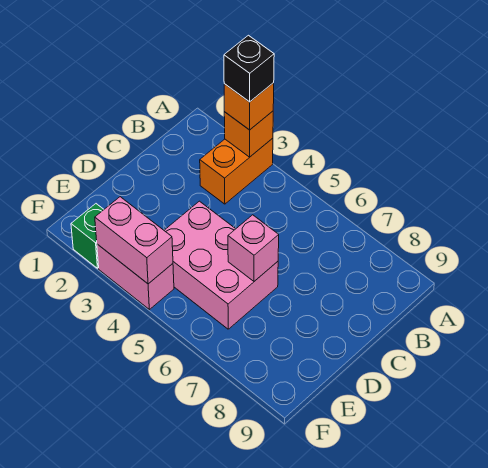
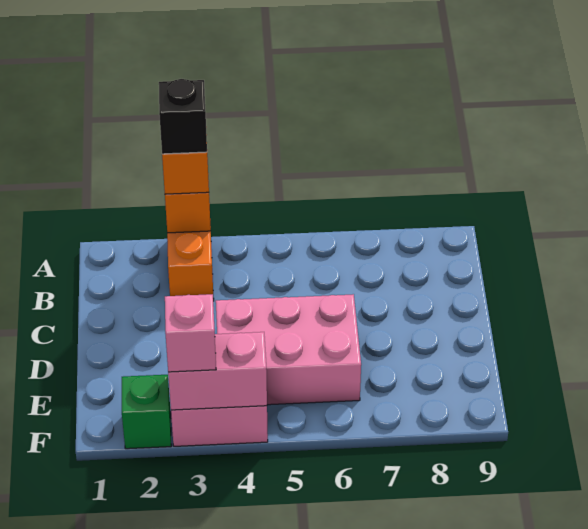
pink brick D6 level 2 -> pink brick F3 level 3

